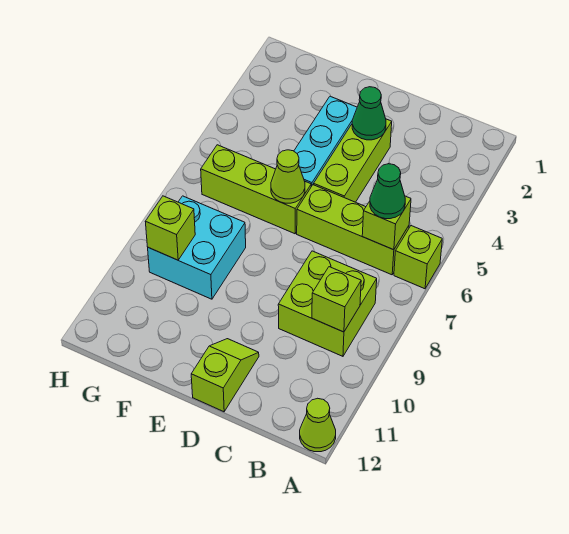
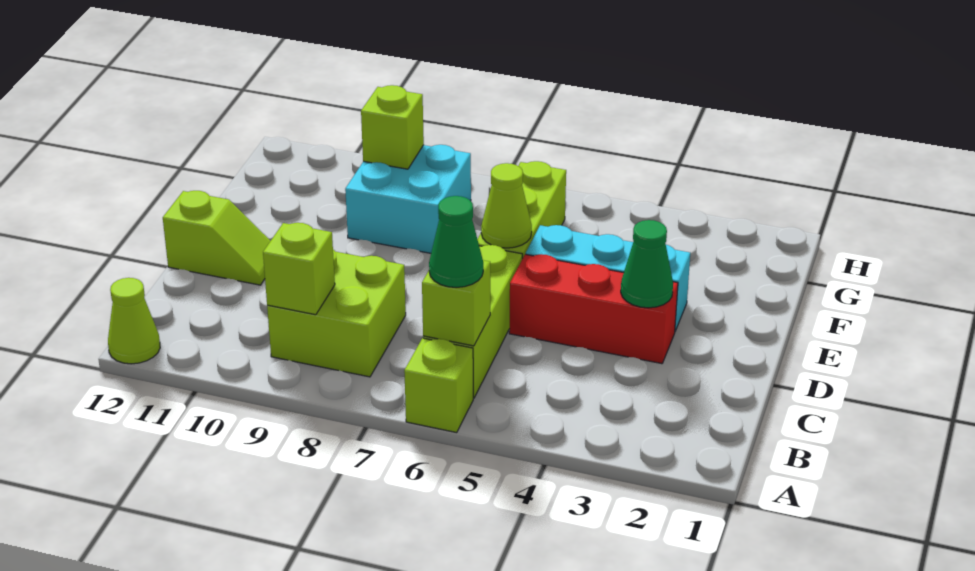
lime brick D3:D5 level 1 -> red brick D3:D5 level 1

